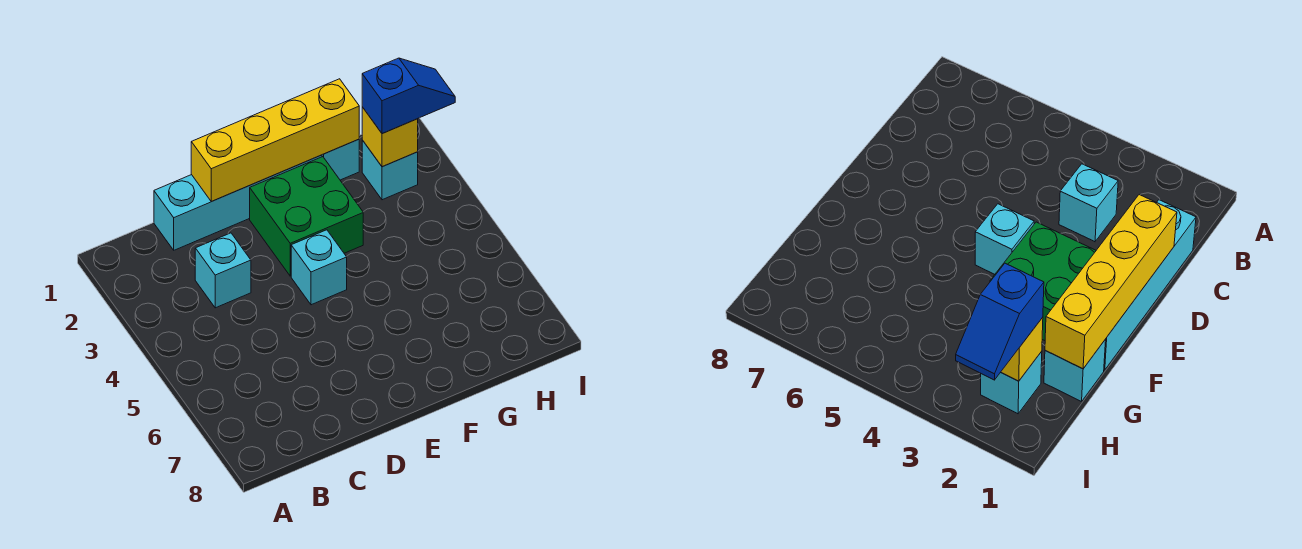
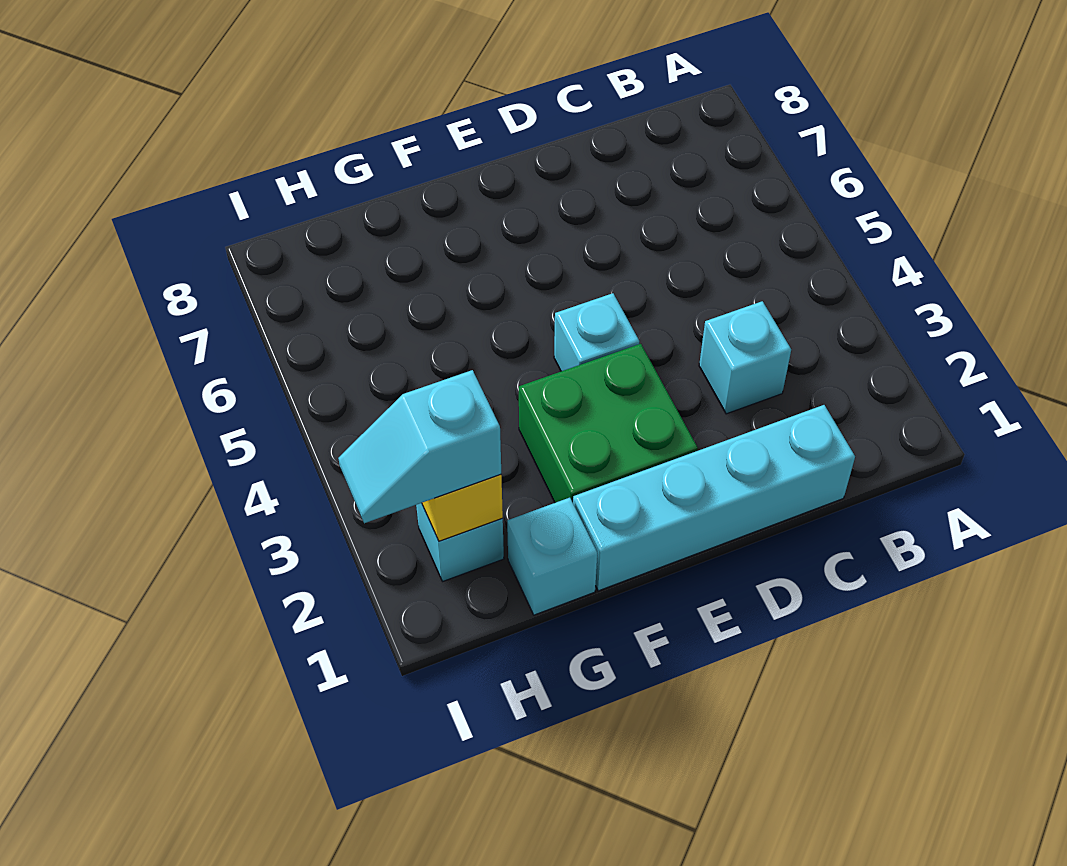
yellow brick D1:G1 level 2 -> none
blue slope H2:I2 level 3 top H -> cyan slope H2:I2 level 3 top H

